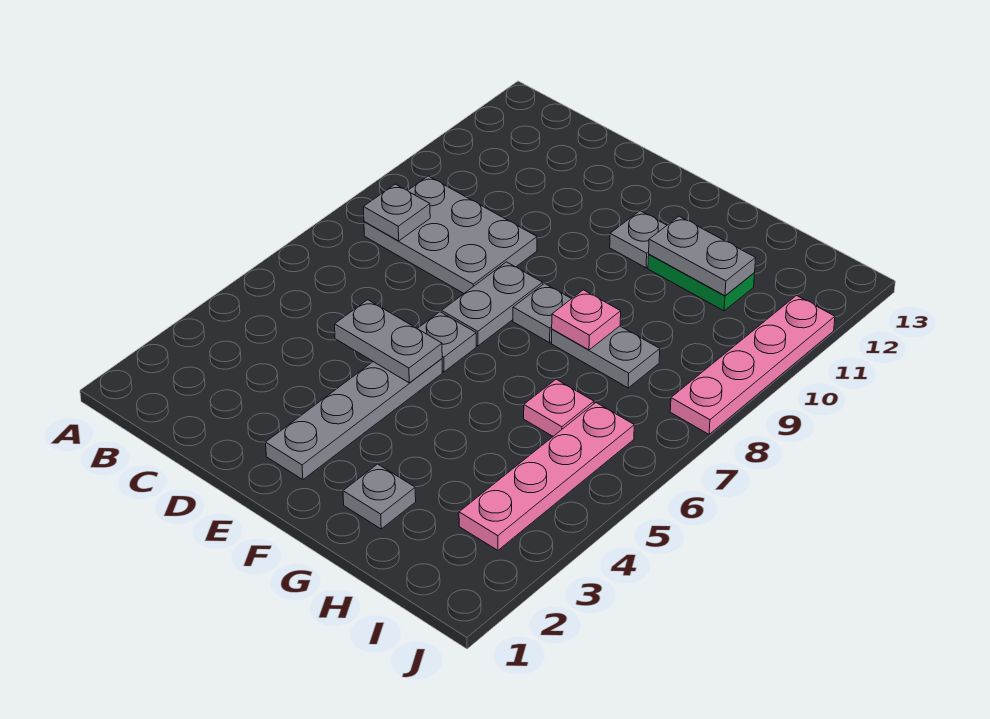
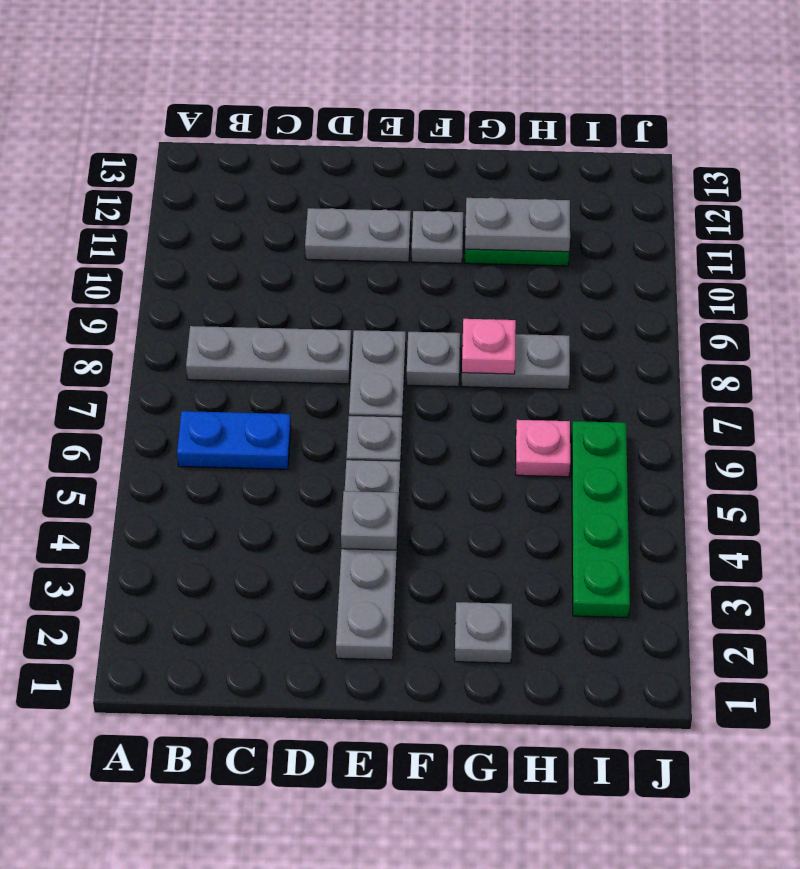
none -> blue plate B6:C6 level 1
grey plate B8:D9 level 1 -> grey plate B8:D8 level 1
grey plate B8 level 2 -> grey plate E4 level 2
grey plate D5:E5 level 2 -> grey plate D11:E11 level 1
pink plate I3:I6 level 1 -> green plate I3:I6 level 1
pink plate J8:J11 level 1 -> none

